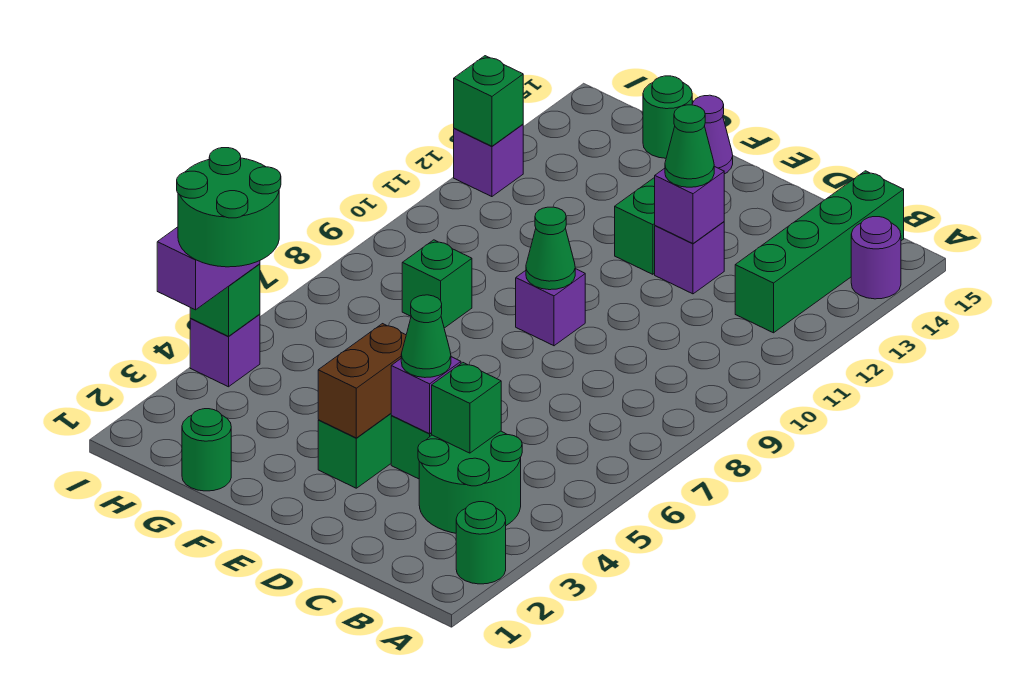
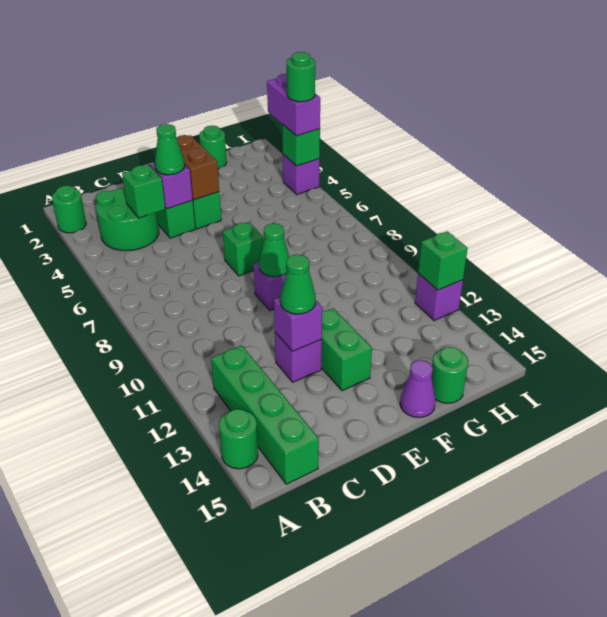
purple round brick A14 level 1 -> green round brick A14 level 1
green brick G8 level 1 -> green brick E7 level 1
green round brick H3:I4 level 4 -> green round brick I4 level 4

